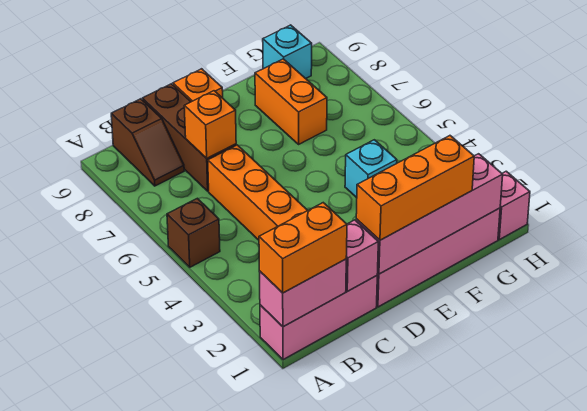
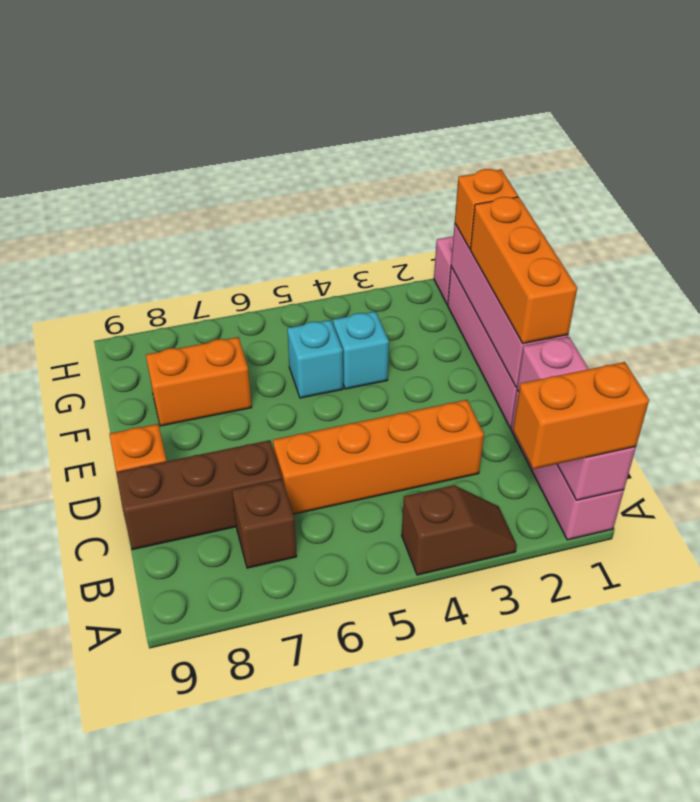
orange brick A1:B1 level 3 -> orange brick A1:A2 level 3
brown brick A5 level 1 -> brown brick B7 level 1
brown slope B8:B9 level 1 top 9 -> brown slope A3:A4 level 1 top 4
orange brick C7 level 2 -> orange brick G1 level 3
cyan brick G9 level 1 -> cyan brick F5 level 1

